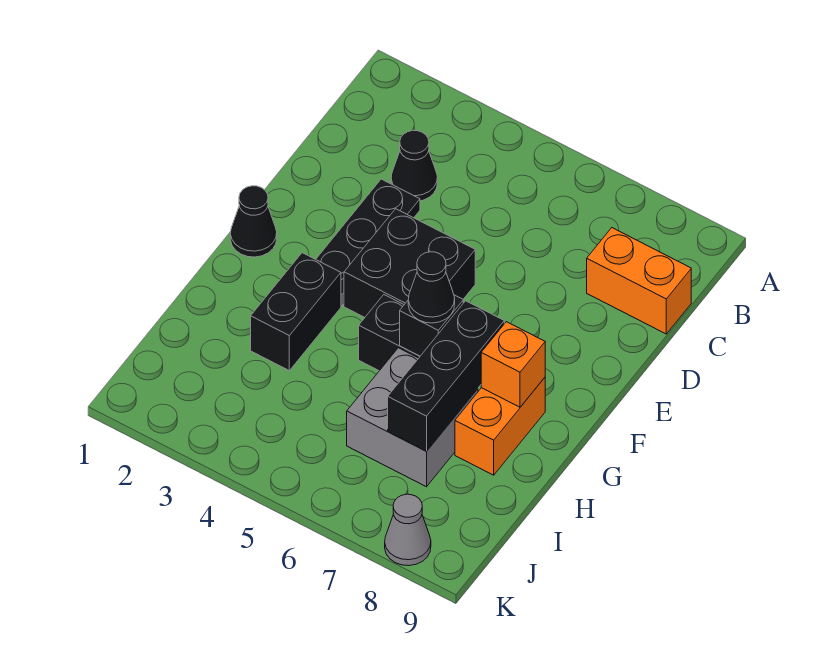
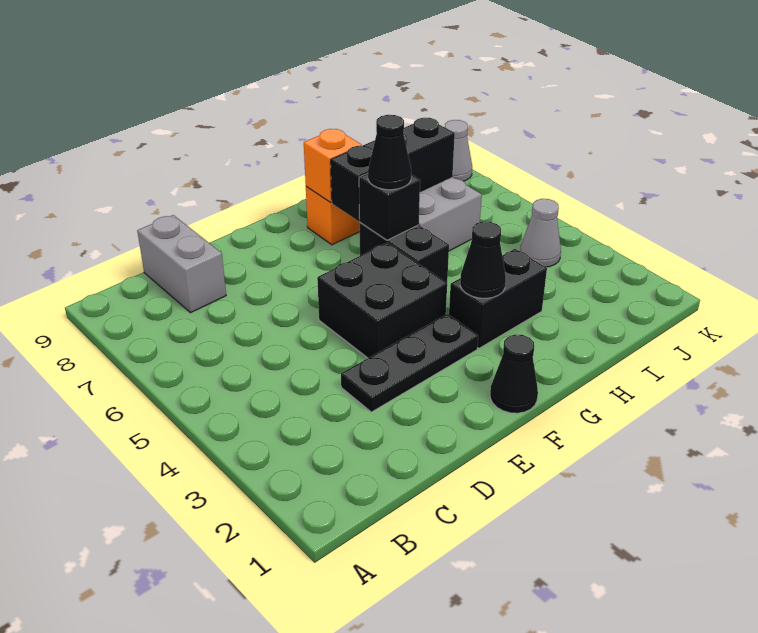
black cone C3 level 1 -> black cone G3 level 2
orange brick C8:C9 level 1 -> grey brick C8:C9 level 1
none -> grey cone J4 level 1

